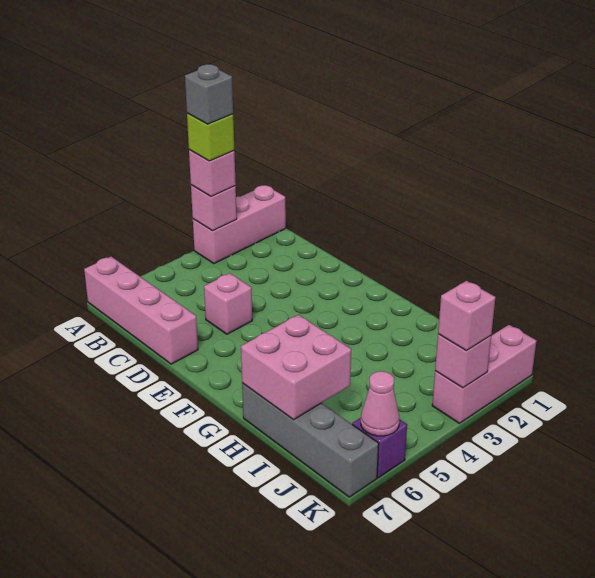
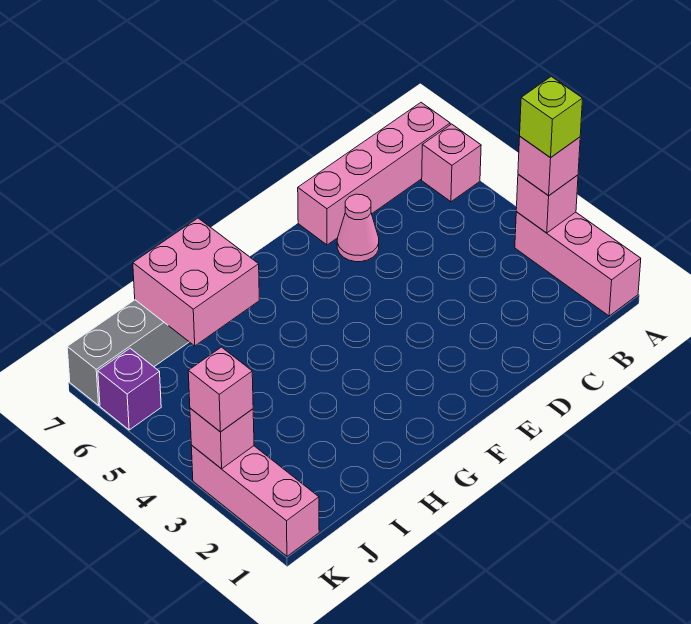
grey brick A3 level 5 -> none
pink brick D5 level 1 -> pink brick A6 level 1
pink cone K6 level 2 -> pink cone D6 level 1

